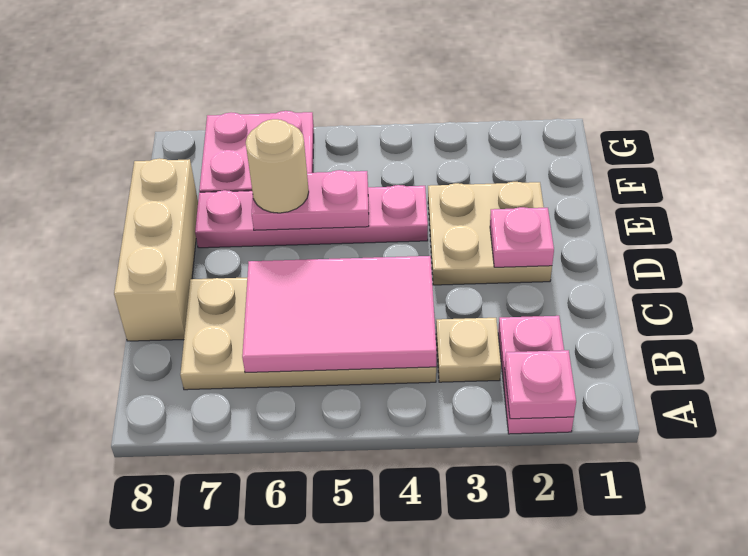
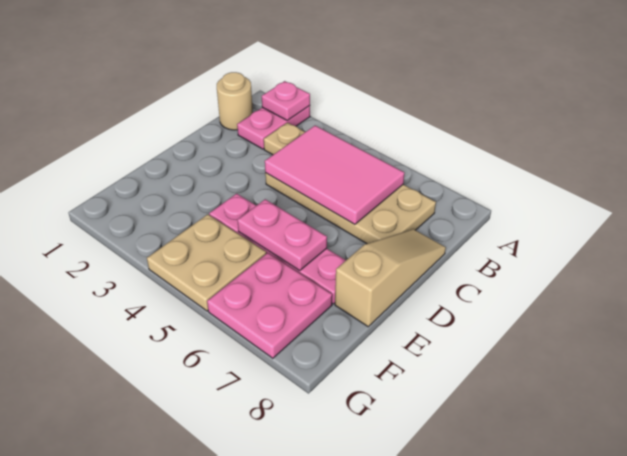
tan brick C8:E8 level 1 -> tan slope C8:E8 level 1 top E
tan plate D2:E3 level 1 -> tan plate F4:G5 level 1
pink plate D2 level 2 -> none
tan round brick E6 level 3 -> tan round brick B1 level 1

